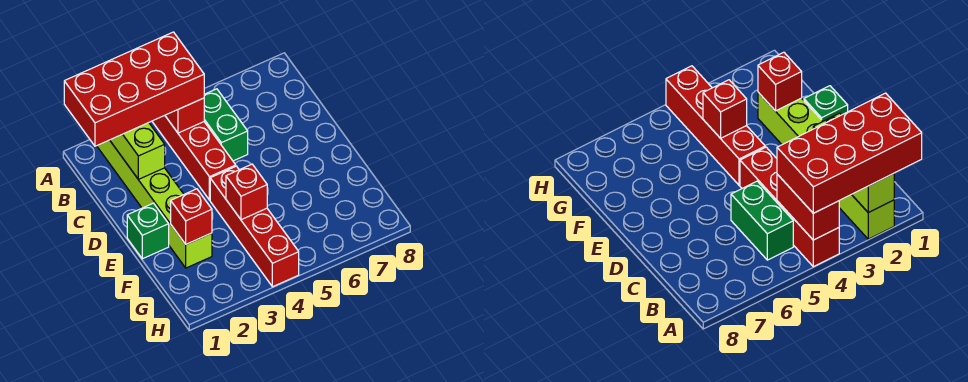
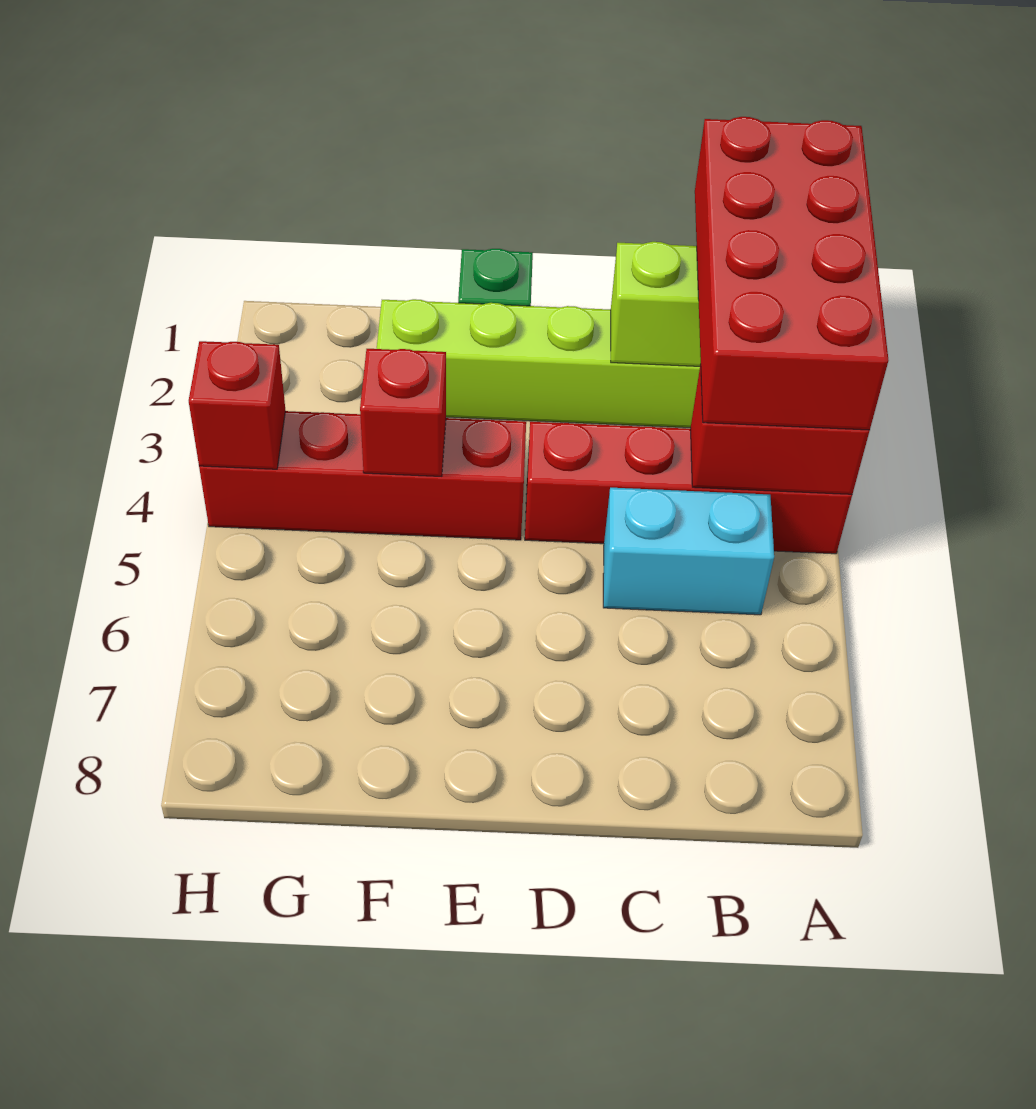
green brick B5:C5 level 1 -> cyan brick B5:C5 level 1
red brick F2 level 2 -> red brick H4 level 2

